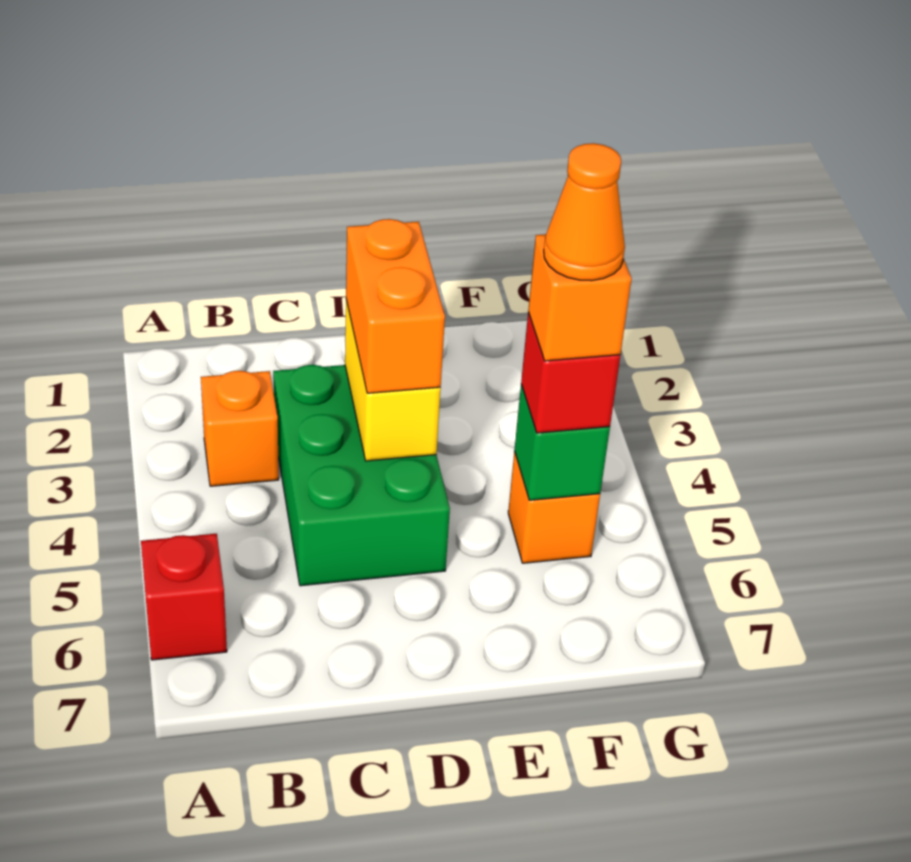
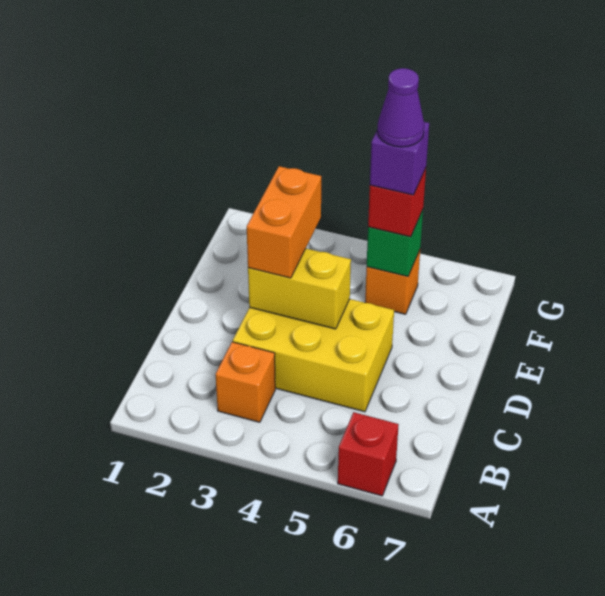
green brick C3:D5 level 1 -> yellow brick C3:D5 level 1
orange brick D3:D4 level 3 -> orange brick D3:E3 level 3
orange brick F5 level 4 -> purple brick F5 level 4
orange cone F5 level 5 -> purple cone F5 level 5

